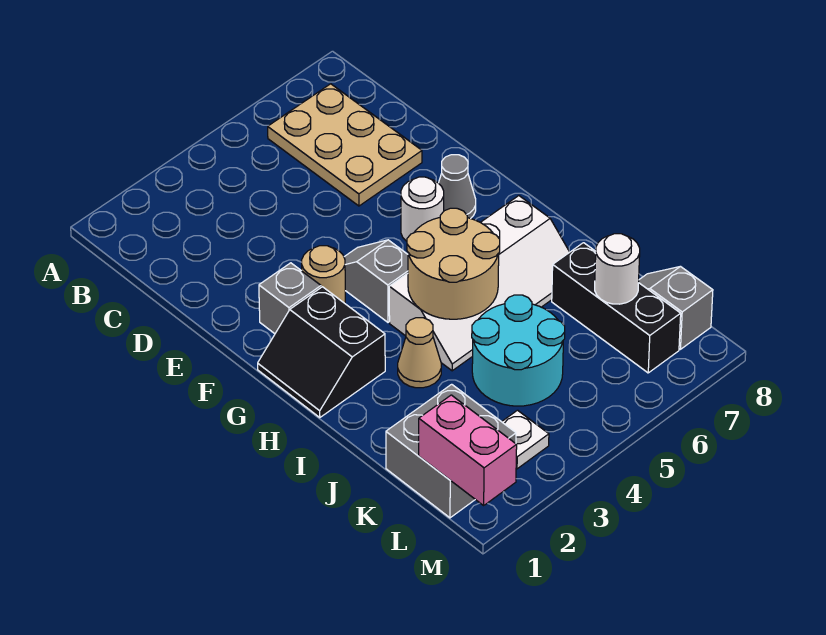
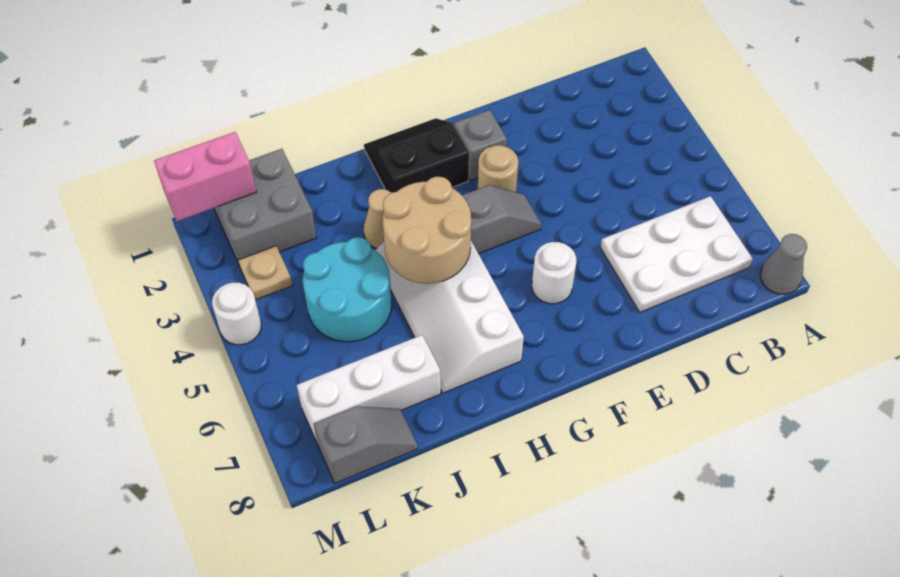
tan plate B6:D7 level 1 -> white plate B6:D7 level 1
grey cone F7 level 1 -> grey cone A8 level 1
black brick J7:L7 level 1 -> white brick J7:L7 level 1
white round brick K7 level 2 -> white round brick M4 level 1
white plate L3 level 1 -> tan plate L3 level 1

